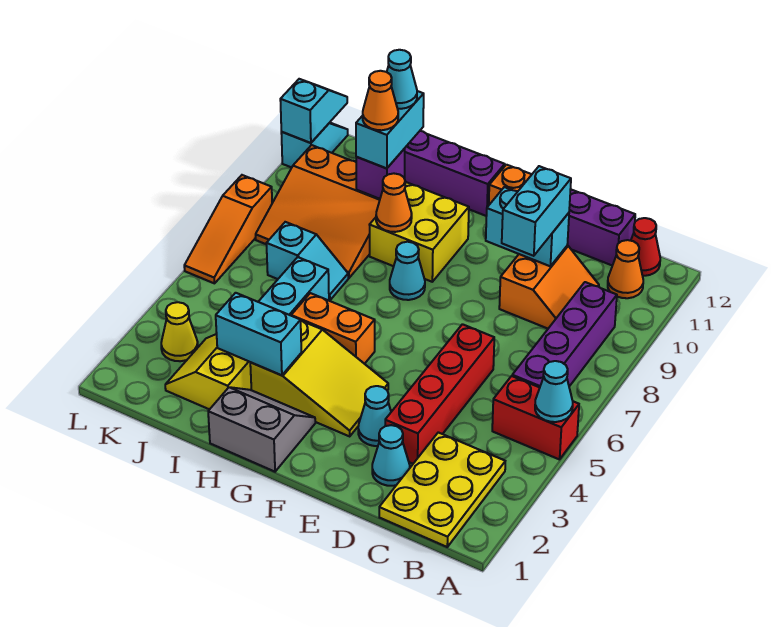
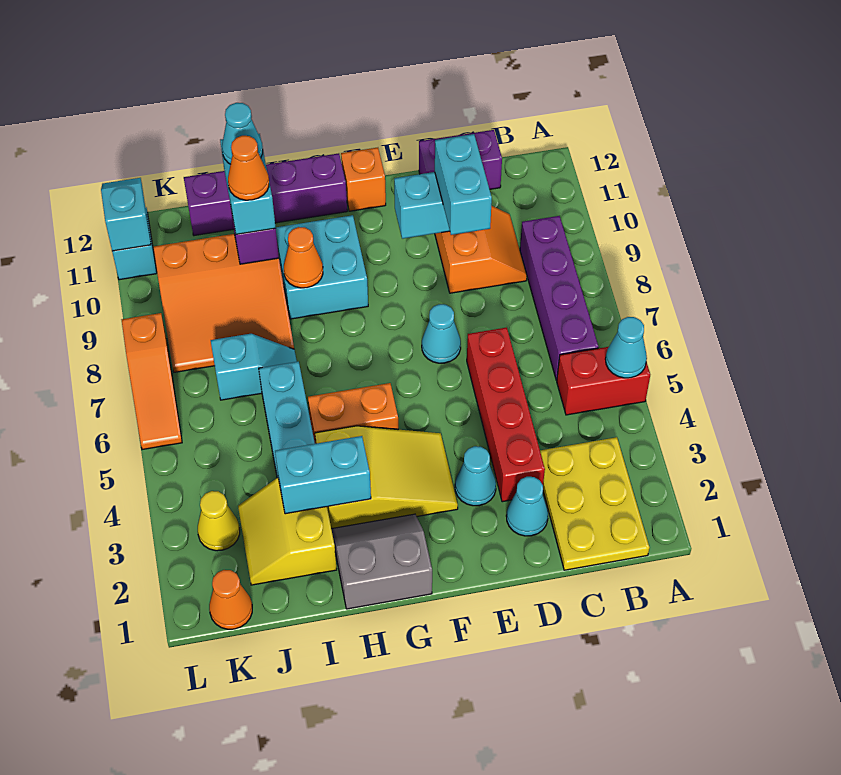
orange cone B11 level 1 -> orange cone K1 level 1
red cone B12 level 1 -> none
cyan cone G8 level 1 -> cyan cone E7 level 1
yellow brick G9:H10 level 1 -> cyan brick G9:H10 level 1

